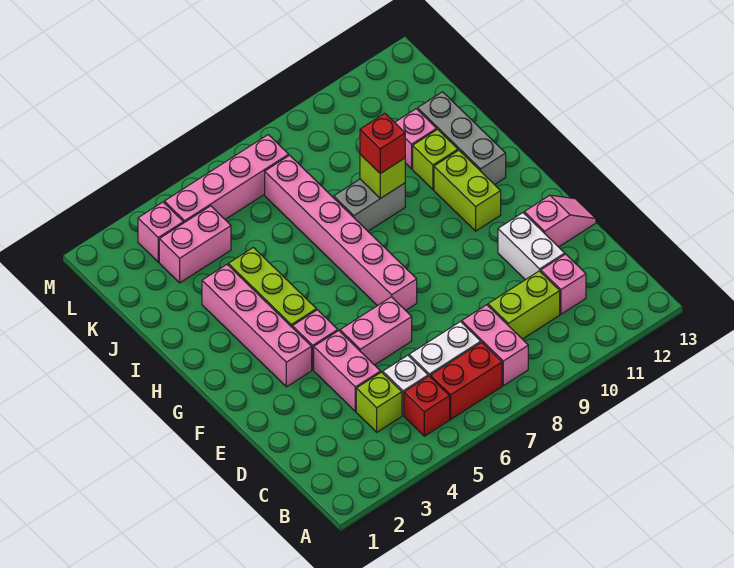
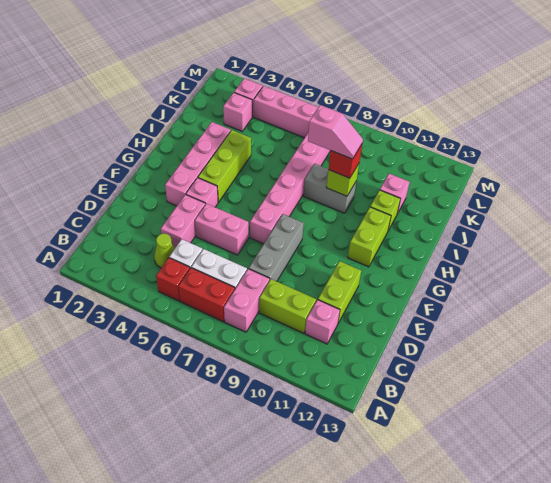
lime brick C4 level 1 -> lime cone C4 level 1
white brick D11:E11 level 1 -> lime brick D11:E11 level 1
pink slope E12:E13 level 1 top 12 -> pink slope I8:I9 level 4 top 8
grey brick H12:J12 level 1 -> grey brick D8:F8 level 1
pink brick K3:K4 level 1 -> pink brick K3 level 1

